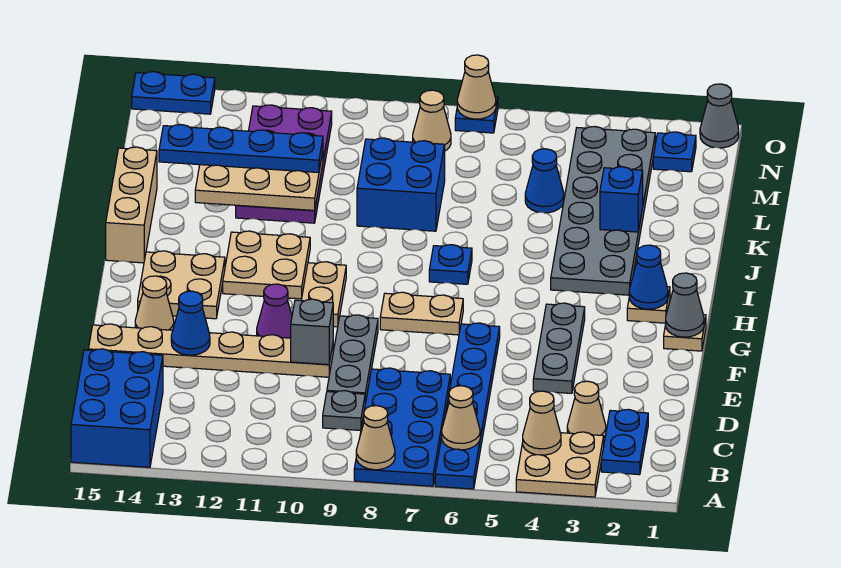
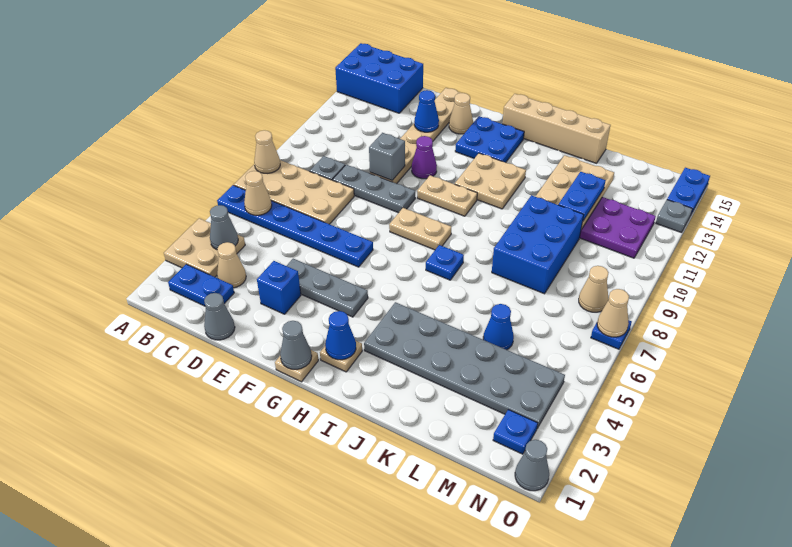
blue plate A7:D8 level 1 -> tan plate A7:D8 level 1
tan cone B4 level 2 -> grey cone B4 level 2
none -> grey cone D1 level 1
tan plate G7:G8 level 1 -> tan plate G8:H8 level 1
tan plate G13:H14 level 1 -> blue plate G13:H14 level 1
tan brick I15:K15 level 1 -> tan brick H15:K15 level 1
blue brick K3 level 2 -> blue brick E3 level 1
blue brick K8:L9 level 1 -> blue brick K8:L10 level 1
blue plate L11:L14 level 3 -> blue plate L11:L12 level 3
none -> grey plate O13 level 1

